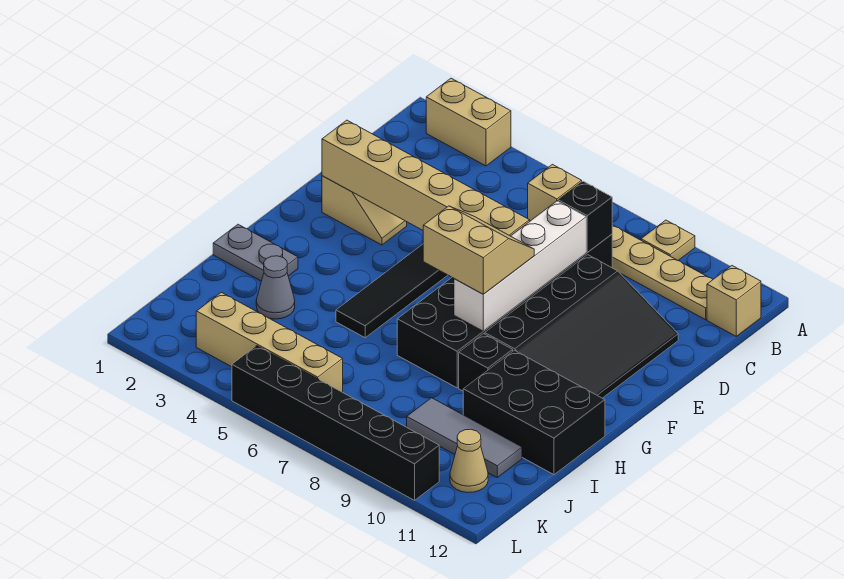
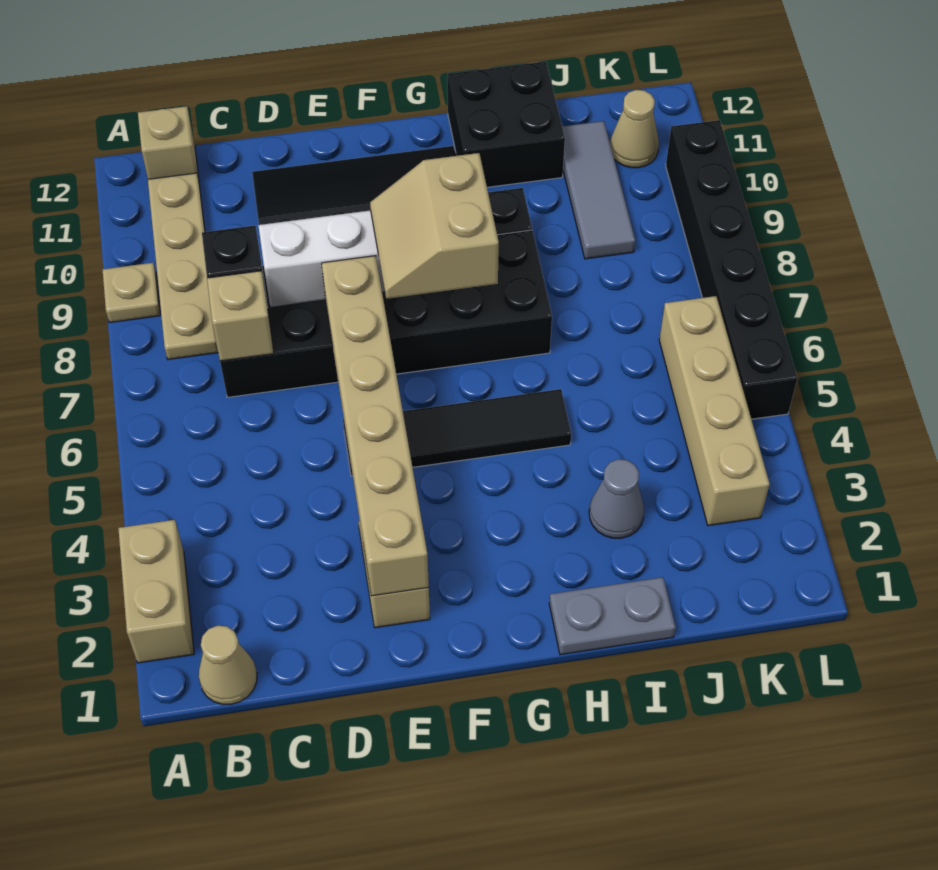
none -> tan cone B1 level 1
grey plate H1:H2 level 1 -> grey plate H1:I1 level 1
black brick H10:I12 level 1 -> black brick H11:I12 level 1

